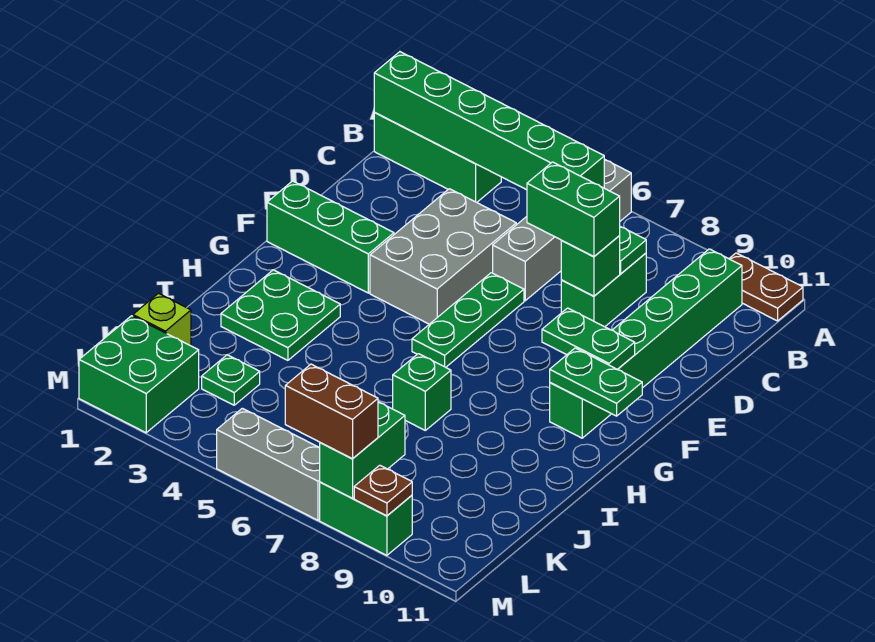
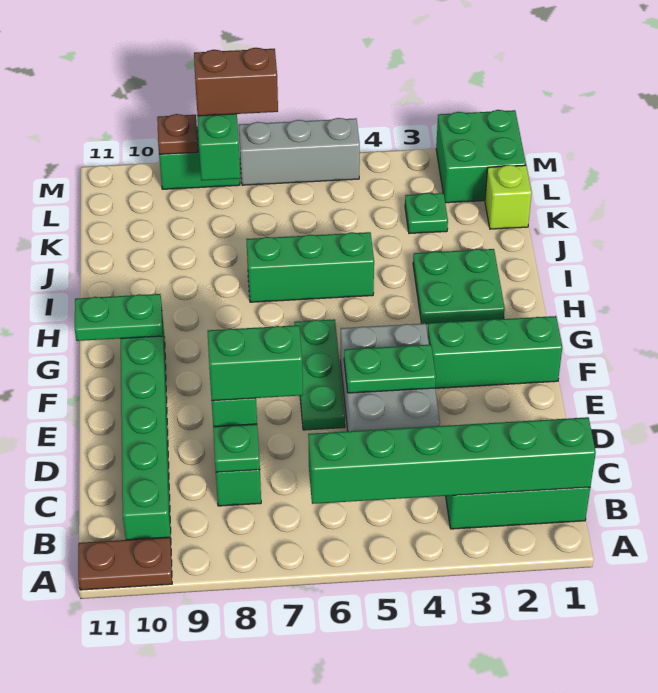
grey brick A6:D6 level 1 -> none
green plate F9:F10 level 2 -> green plate E4:E5 level 2
green brick I7 level 1 -> green brick I5:I7 level 1

